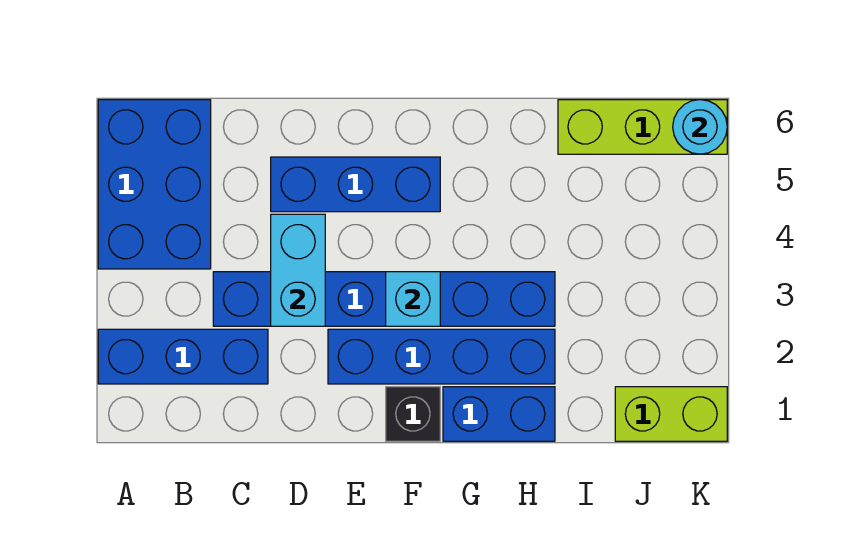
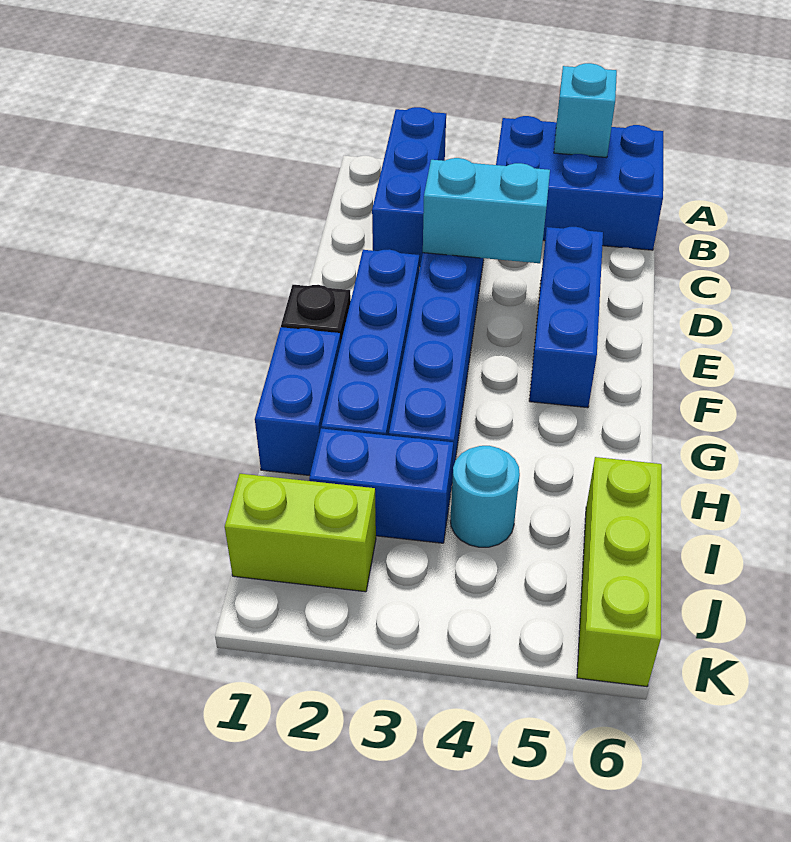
cyan brick F3 level 2 -> cyan brick A5 level 2
none -> blue brick I2:I3 level 1
lime brick J1:K1 level 1 -> lime brick J1:J2 level 1
cyan round brick K6 level 2 -> cyan round brick I4 level 1

